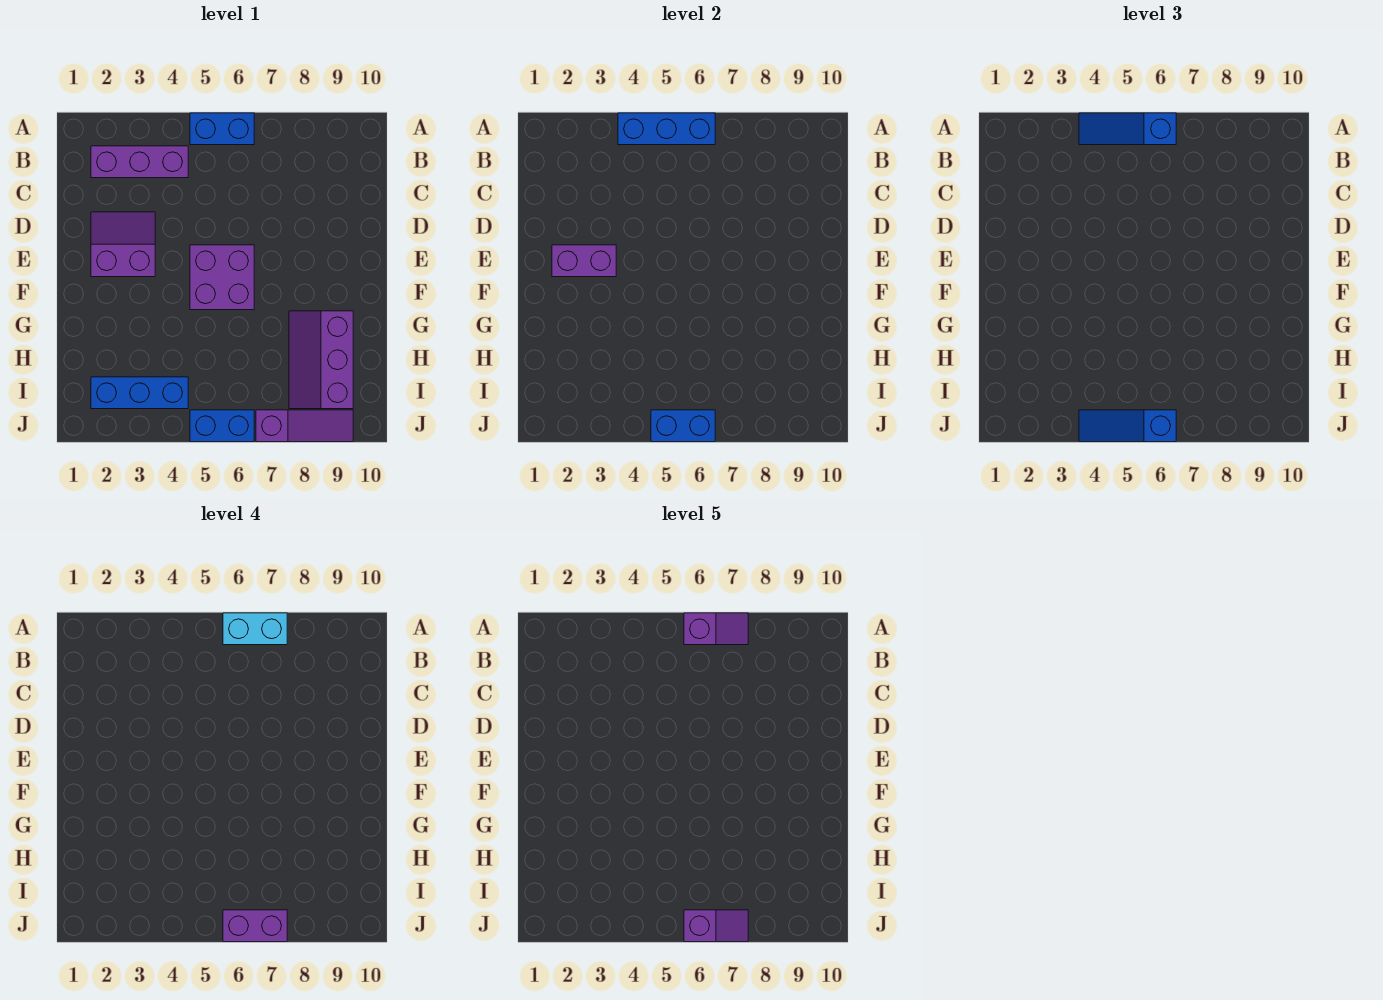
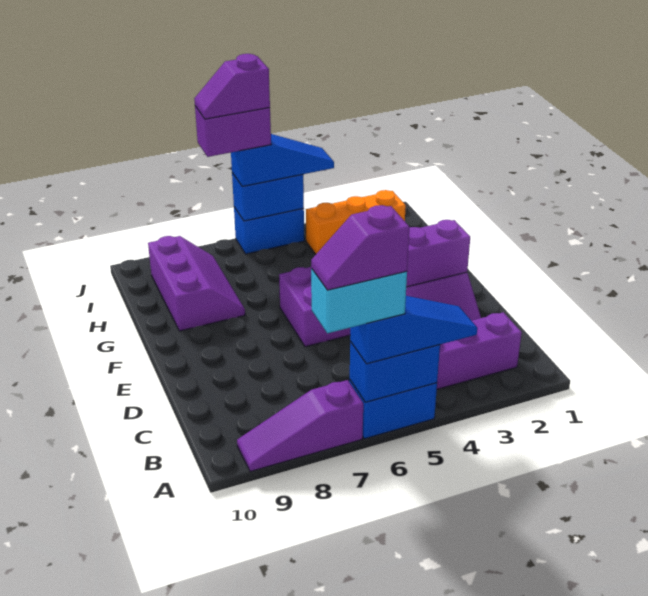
blue brick A4:A6 level 2 -> blue brick A5:A6 level 2
blue brick I2:I4 level 1 -> orange brick I2:I4 level 1
purple slope J7:J9 level 1 top 7 -> purple slope A7:A9 level 1 top 7

